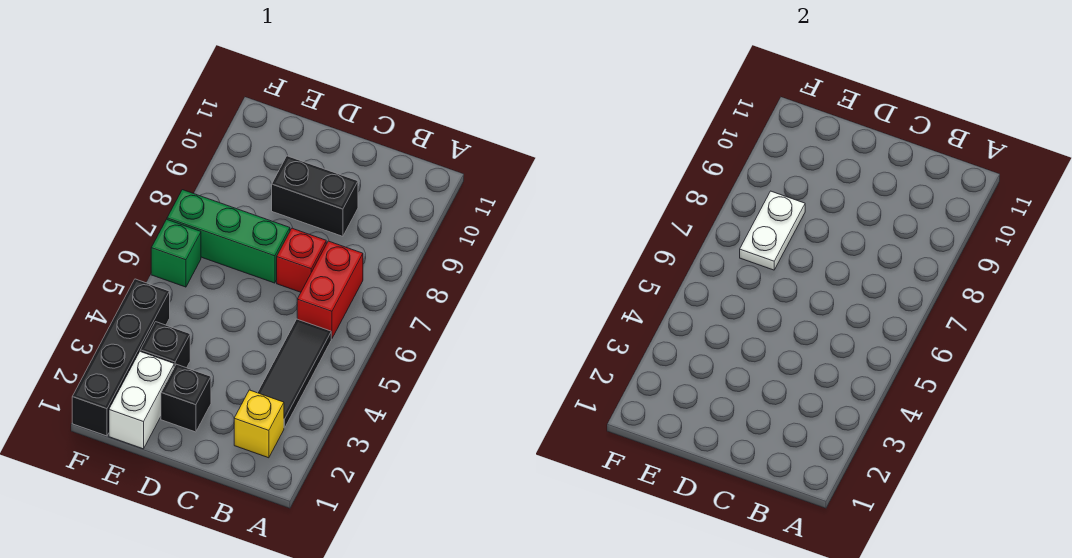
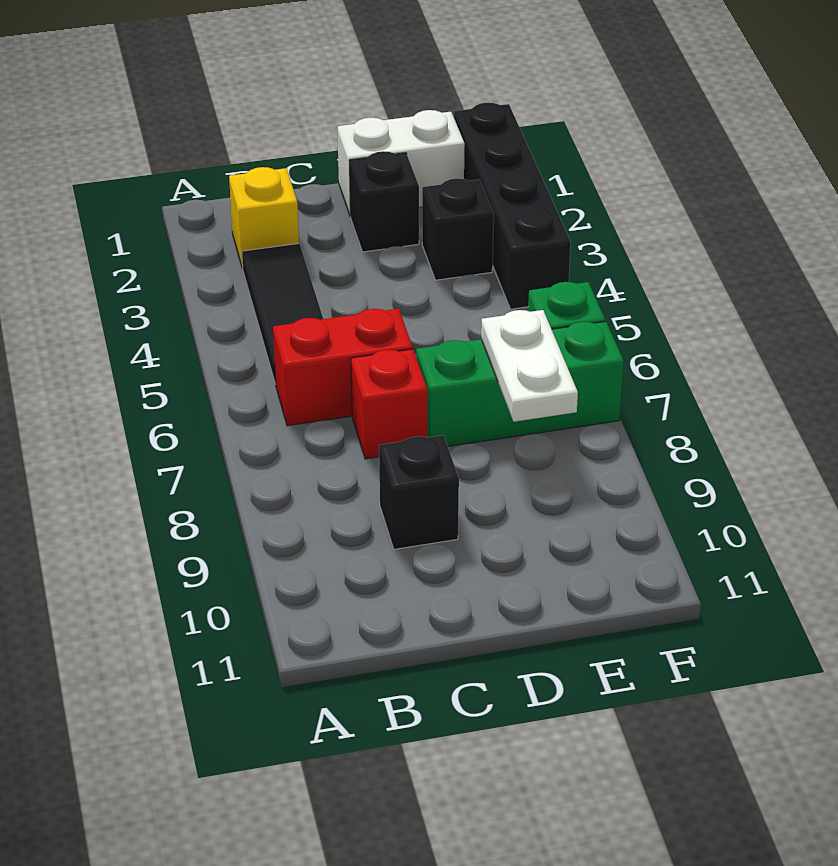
red brick B6:B7 level 1 -> red brick B6:C6 level 1
black brick C9:D9 level 1 -> black brick C9 level 1
white brick E1:E2 level 1 -> white brick D1:E1 level 1

